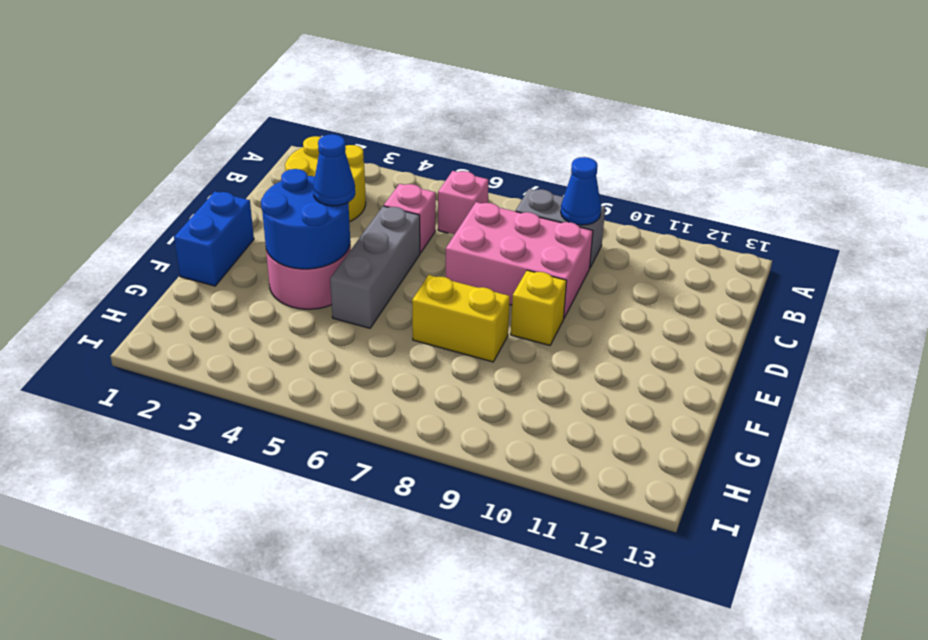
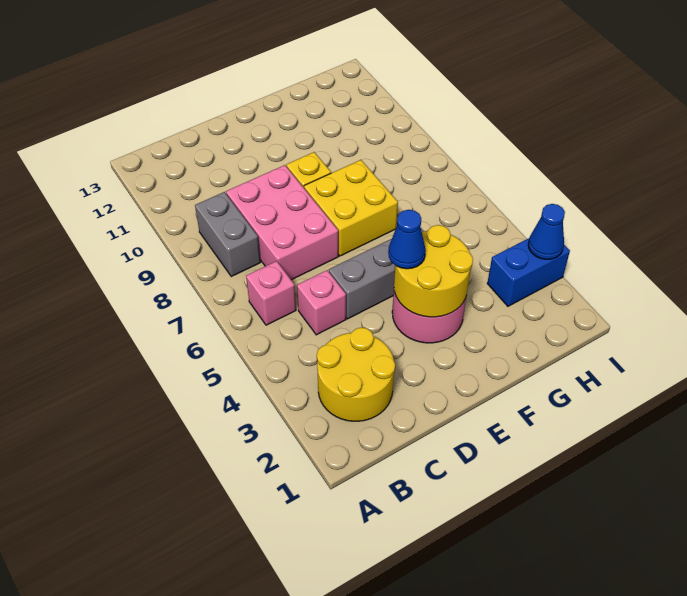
blue cone B9 level 2 -> blue cone I3 level 2
blue brick E1:F1 level 1 -> blue brick H3:I3 level 1
blue round brick E3:F4 level 2 -> yellow round brick E3:F4 level 2
yellow brick F7:F8 level 1 -> yellow brick E7:F8 level 1

